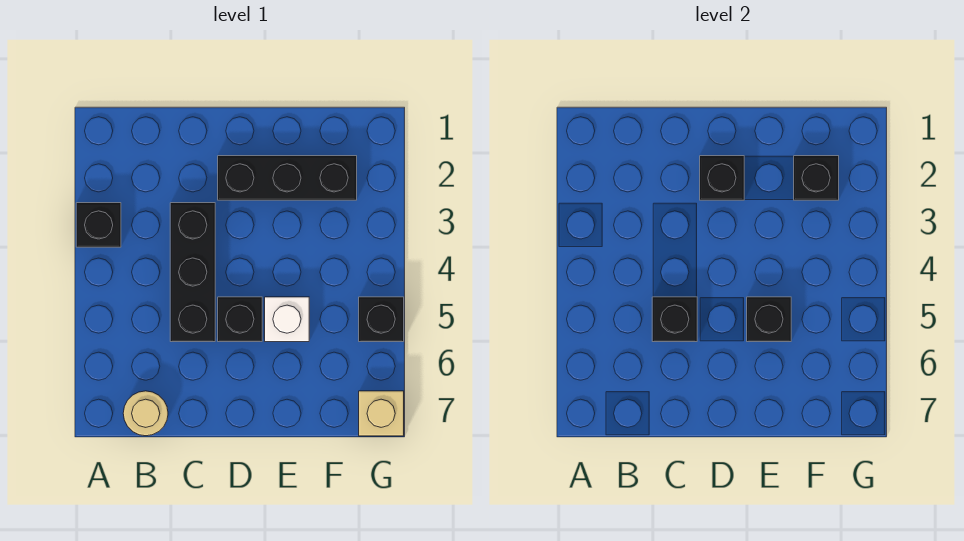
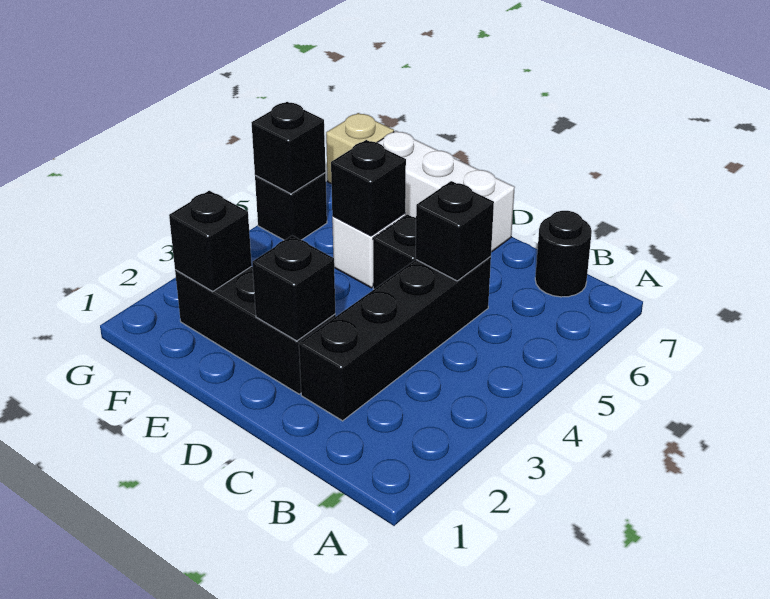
black brick A3 level 1 -> black brick G5 level 2
tan round brick B7 level 1 -> black round brick B7 level 1
black brick C3:C5 level 1 -> black brick C2:C5 level 1
none -> white brick D7:F7 level 1

